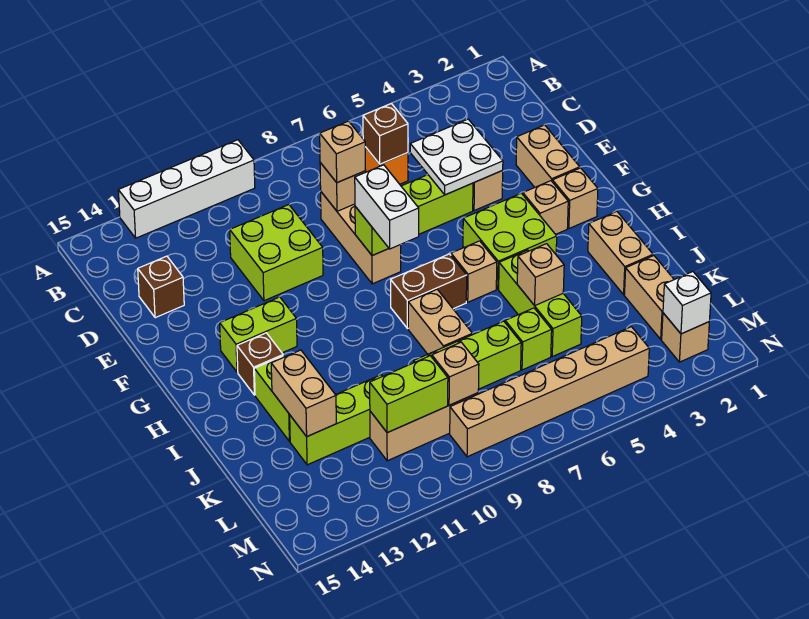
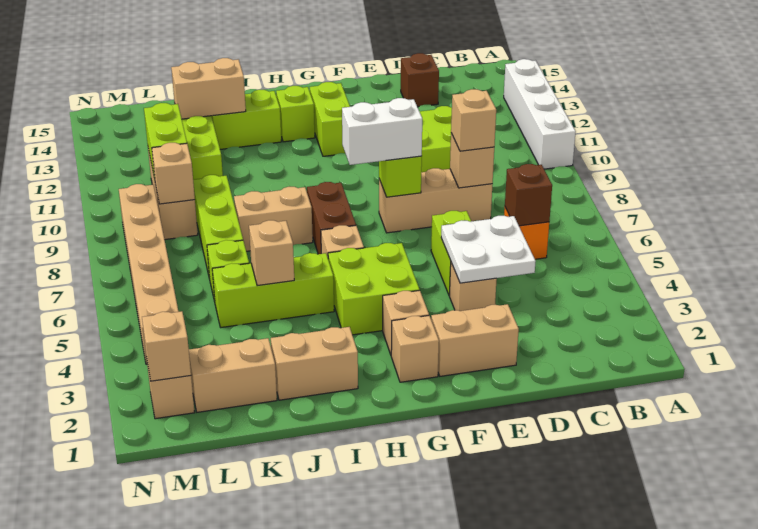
brown brick H13 level 1 -> lime brick H13 level 1
white brick M2 level 2 -> tan brick M2 level 2

